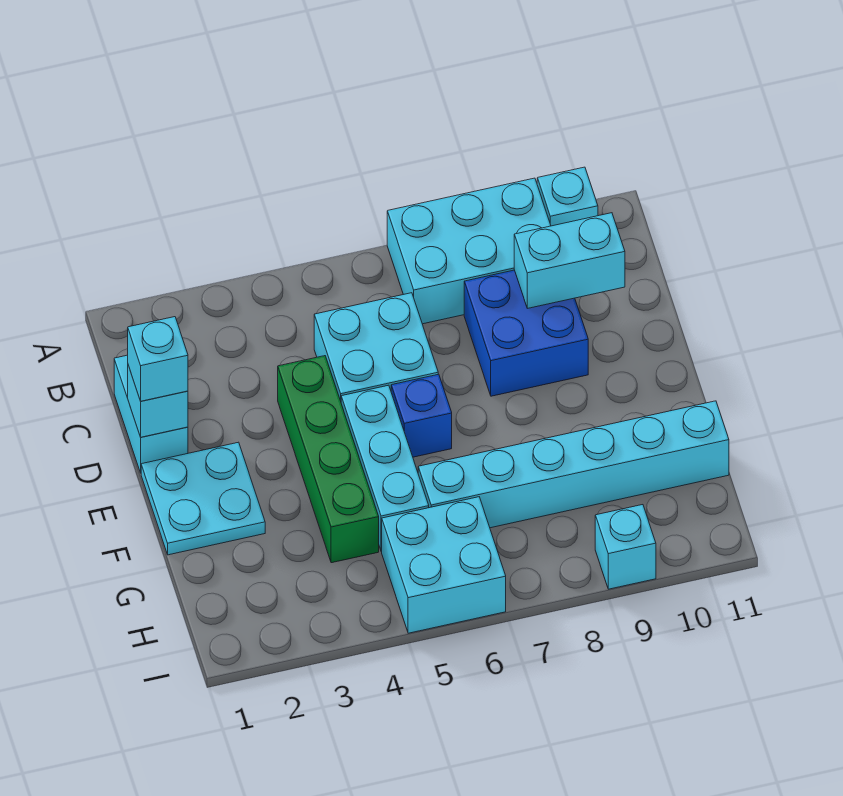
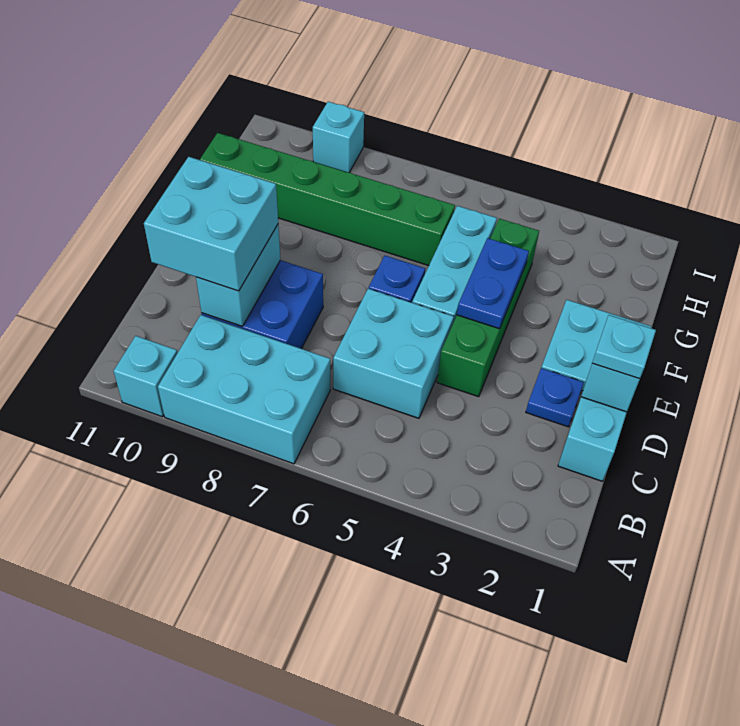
cyan brick C9:C10 level 2 -> cyan brick C9:D9 level 2
cyan brick D1 level 3 -> cyan plate D1 level 3
none -> blue plate D2 level 1
none -> blue plate E4:F4 level 2
cyan brick G6:G11 level 1 -> green brick G6:G11 level 1
cyan brick H5:I6 level 1 -> cyan brick C9:D10 level 3

